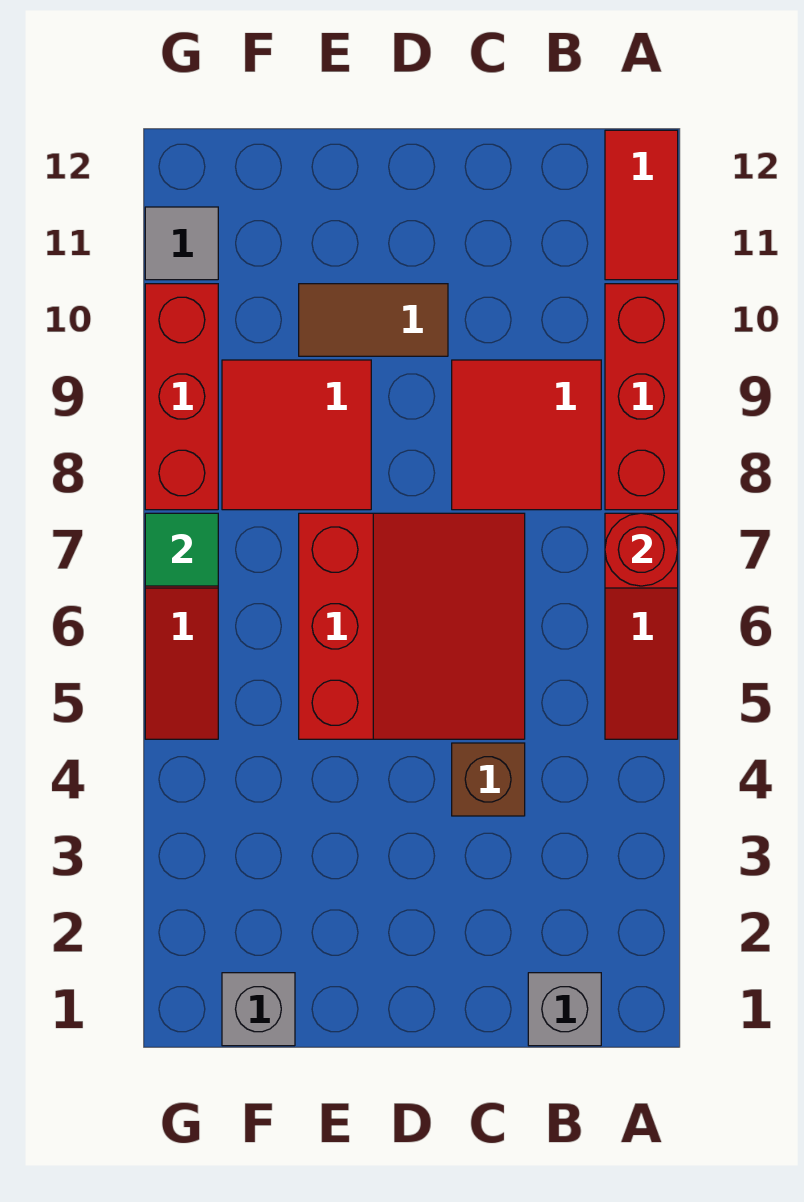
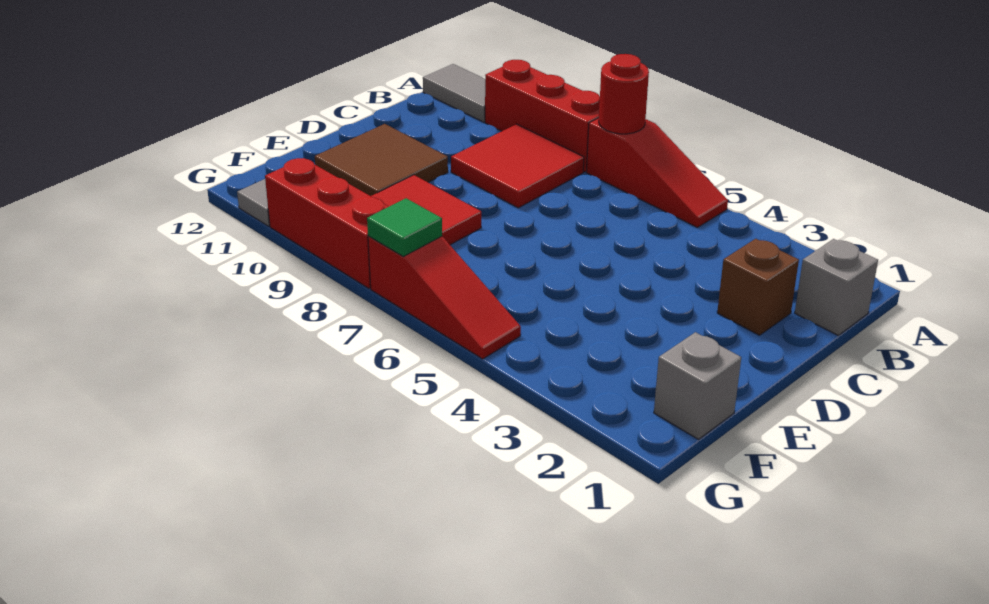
red tile A11:A12 level 1 -> grey tile A11:A12 level 1
brown brick C4 level 1 -> brown brick C2 level 1
red slope C5:E7 level 1 top E -> none
brown tile D10:E10 level 1 -> brown tile D10:E11 level 1

